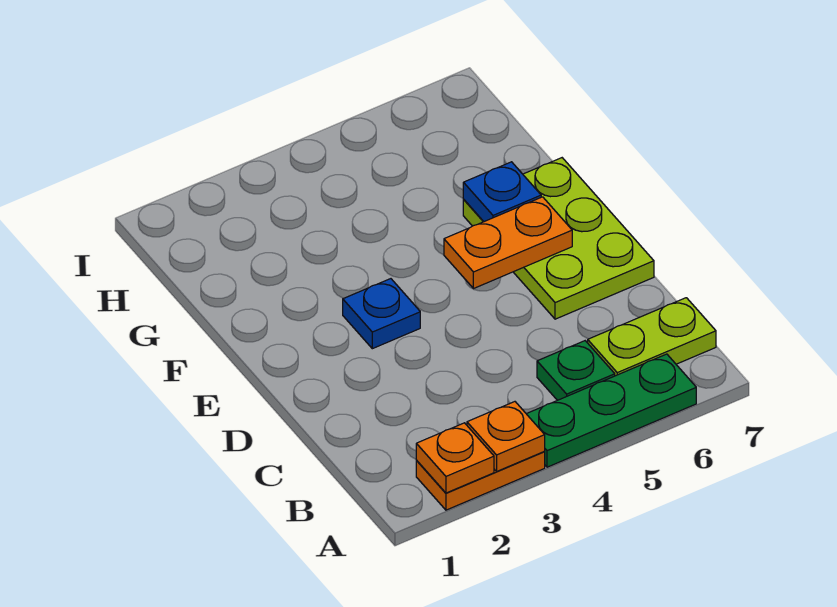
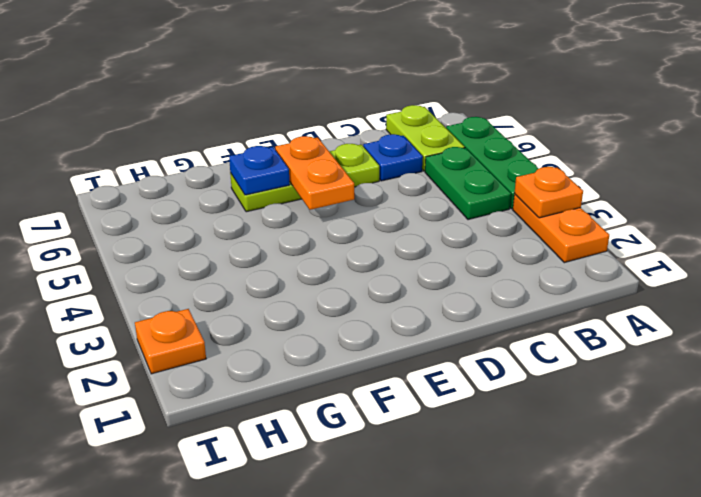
orange plate A2 level 2 -> orange plate I2 level 1
green plate B5 level 1 -> green plate B4:B5 level 1
lime plate D6:F7 level 1 -> lime plate D6:F6 level 1
blue plate E3 level 1 -> blue plate C6 level 1

